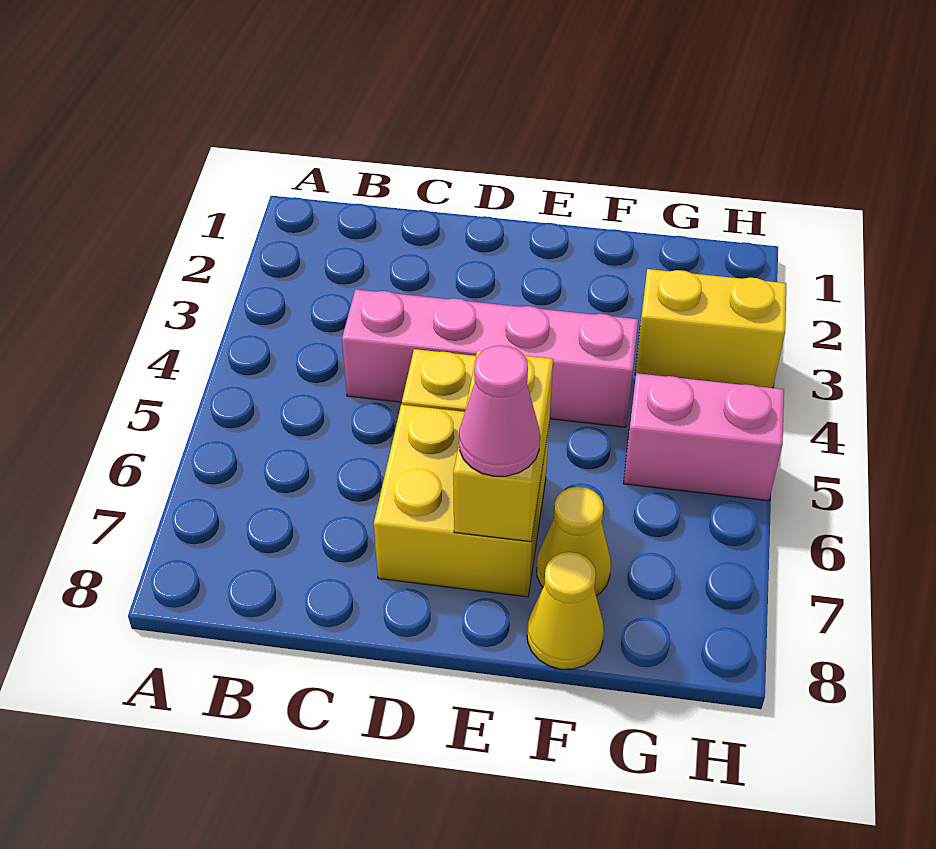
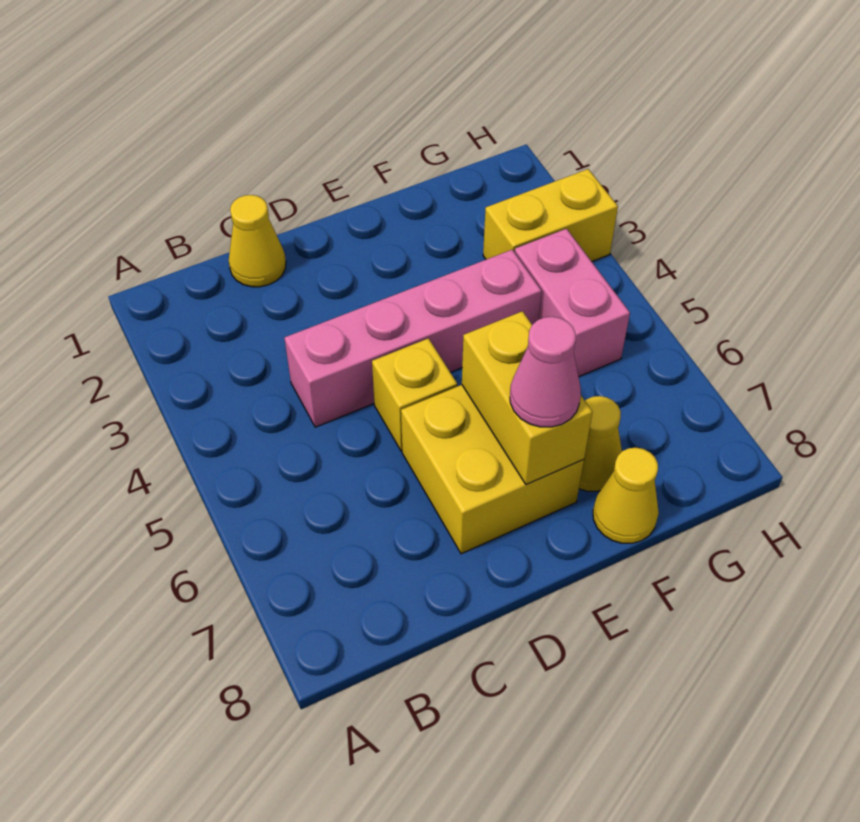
none -> yellow cone C1 level 1
pink brick G5:H5 level 1 -> pink brick G4:G5 level 1

